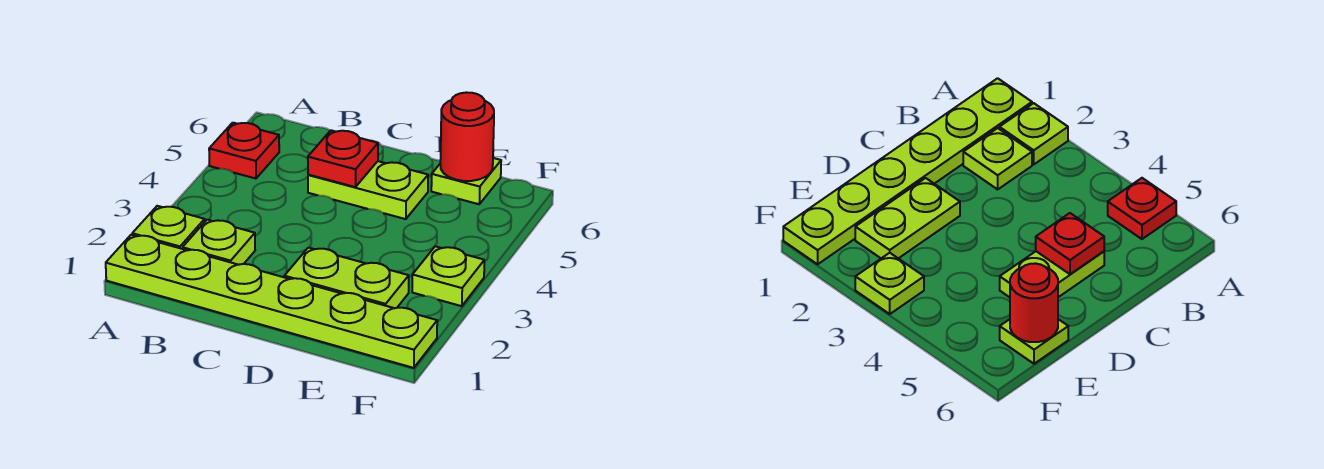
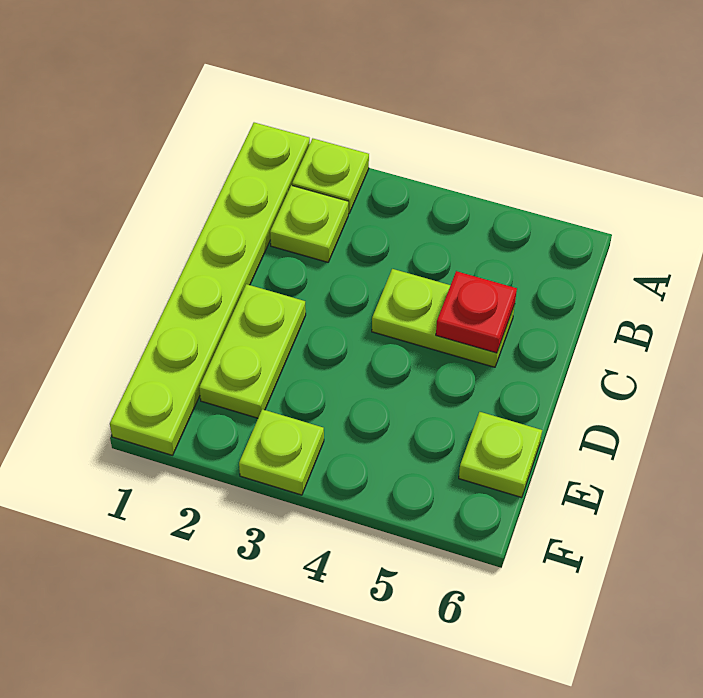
red plate A5 level 1 -> none
lime plate C5:D5 level 1 -> lime plate C4:C5 level 1
red round brick E6 level 2 -> none

